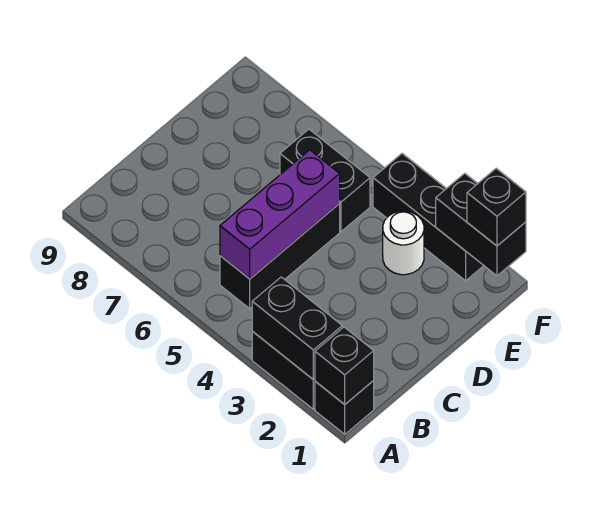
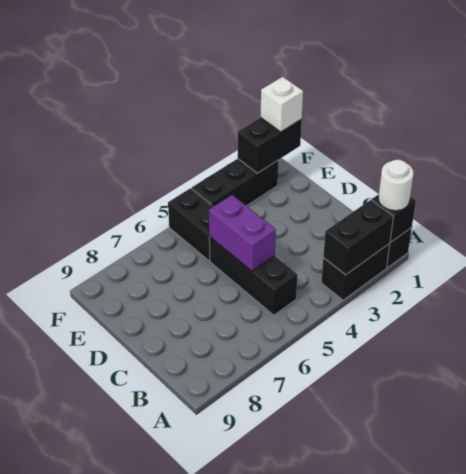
purple brick B5:D5 level 2 -> purple brick C5:D5 level 2
white round brick E3 level 1 -> white round brick A1 level 3
black brick E5:E6 level 1 -> black brick E5:F5 level 1
black brick F1 level 3 -> white brick F1 level 3

